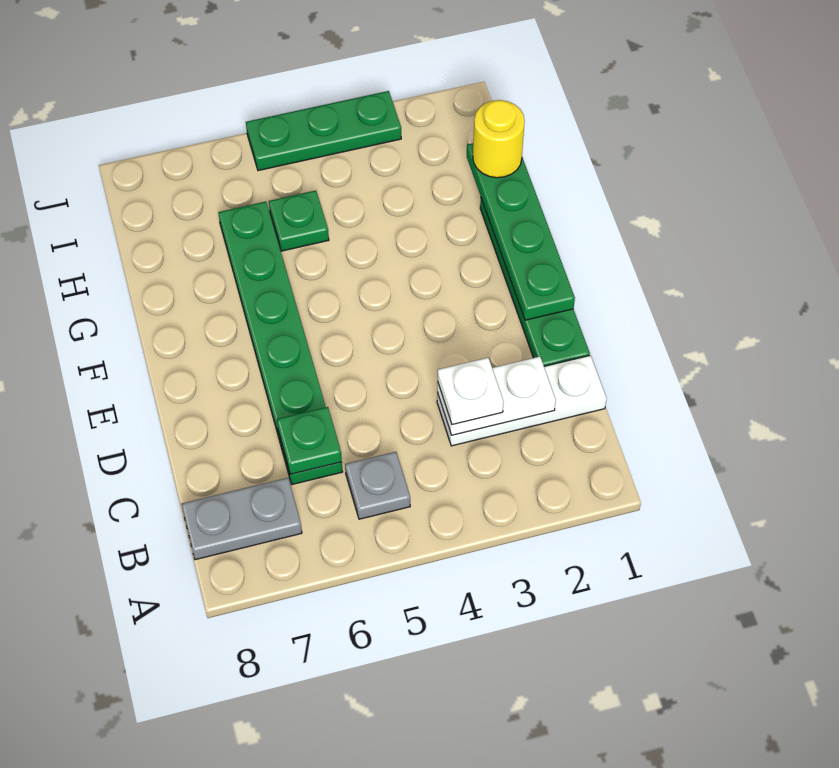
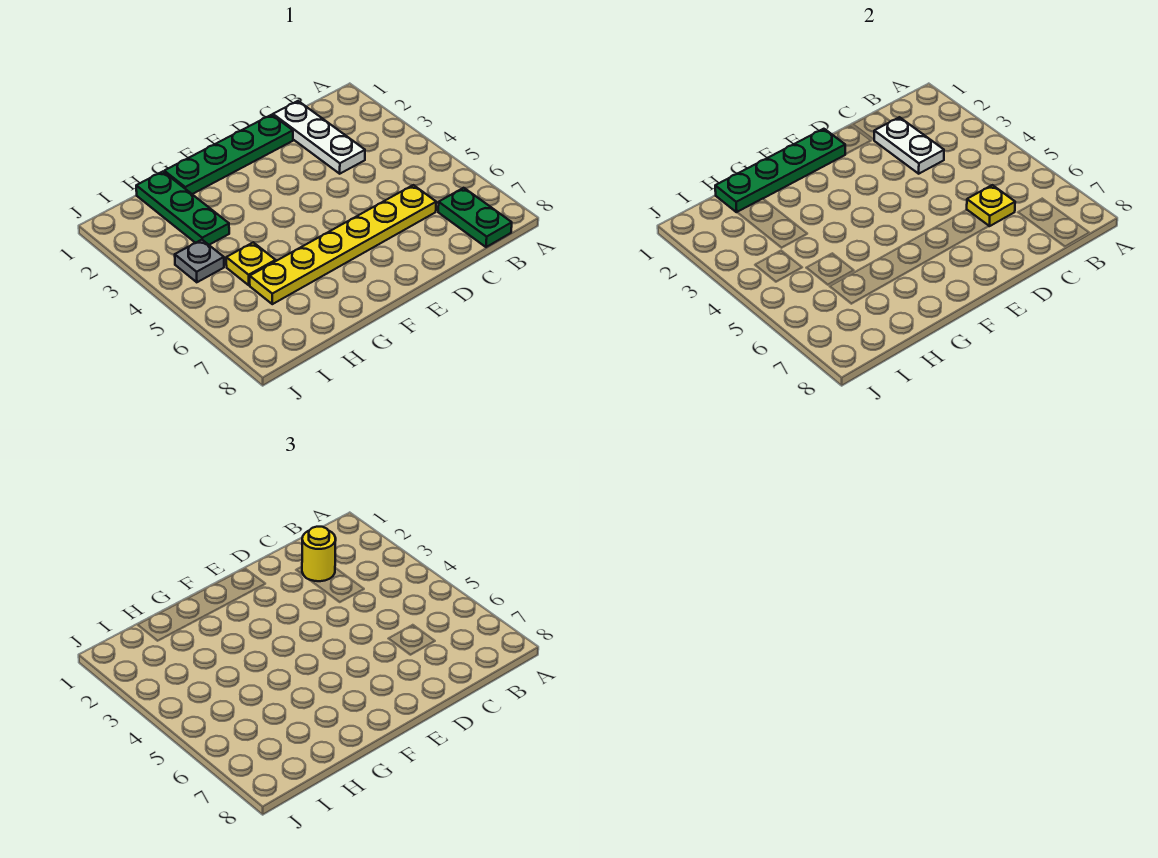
grey plate B5 level 1 -> grey plate I4 level 1
grey plate B7:B8 level 1 -> green plate B7:B8 level 1
white plate C3 level 3 -> none
green plate C6:H6 level 1 -> yellow plate C6:H6 level 1
green plate C6 level 2 -> yellow plate C6 level 2
yellow round brick H1 level 3 -> yellow round brick C2 level 3
green plate H5 level 1 -> yellow plate H5 level 1
green plate J3:J5 level 1 -> green plate H1:H3 level 1

